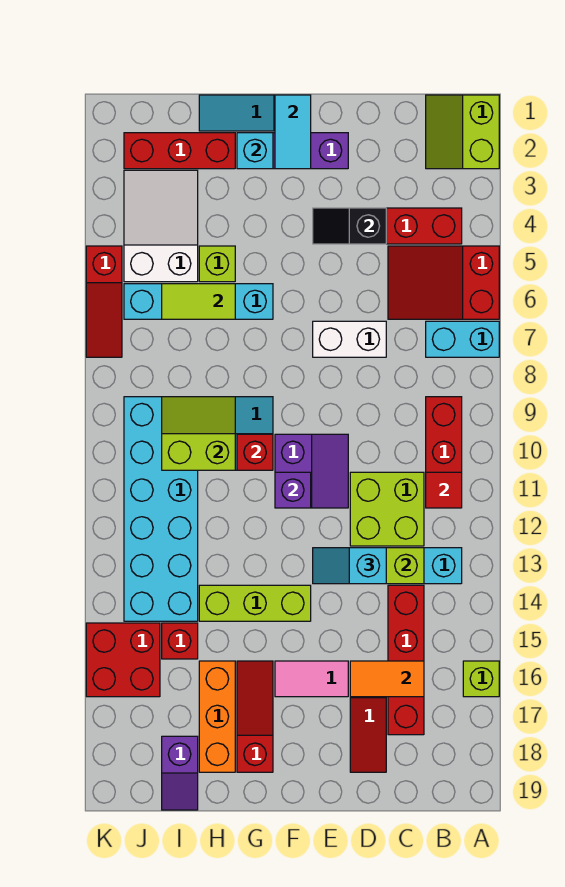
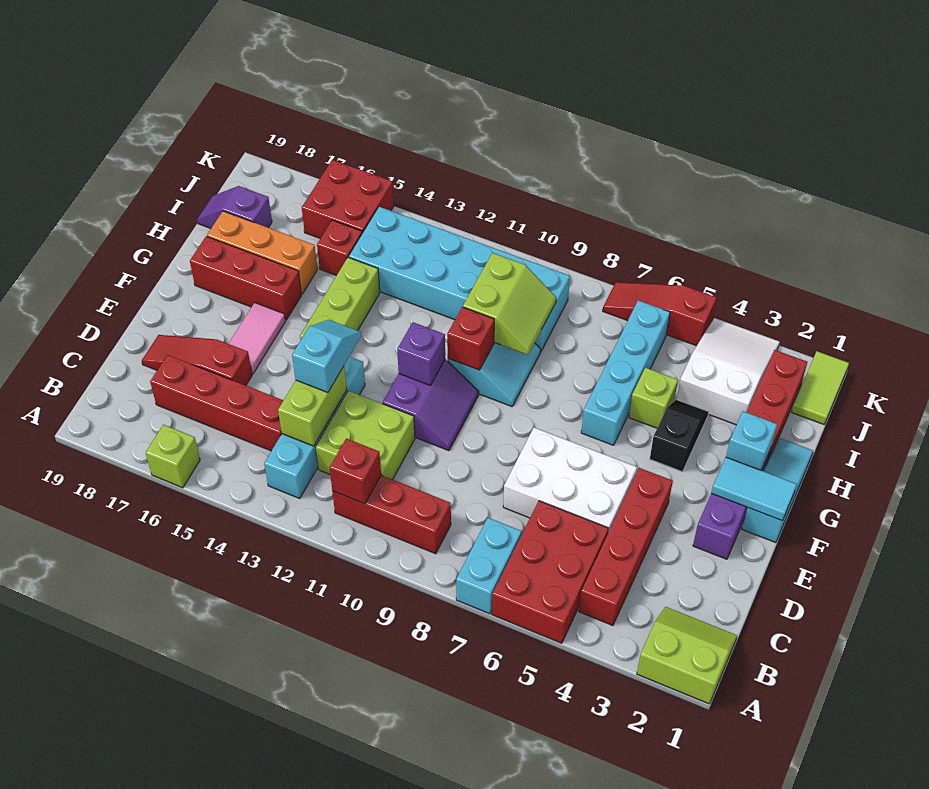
red slope A5:C6 level 1 top A -> red brick A5:C6 level 1
red tile B11 level 2 -> red brick B11 level 2
orange tile C16:D16 level 2 -> none
black slope D4:E4 level 2 top D -> black slope G4:H4 level 1 top G
white brick D7:E7 level 1 -> white brick D5:E7 level 1
purple slope E10:F11 level 1 top F -> purple slope E10:F11 level 1 top 11
red slope G16:G18 level 1 top 18 -> red brick G16:G18 level 1
lime tile H6:I6 level 2 -> lime tile J1:K1 level 1
white slope I3:J5 level 1 top 5 -> white slope I3:K4 level 1 top I

